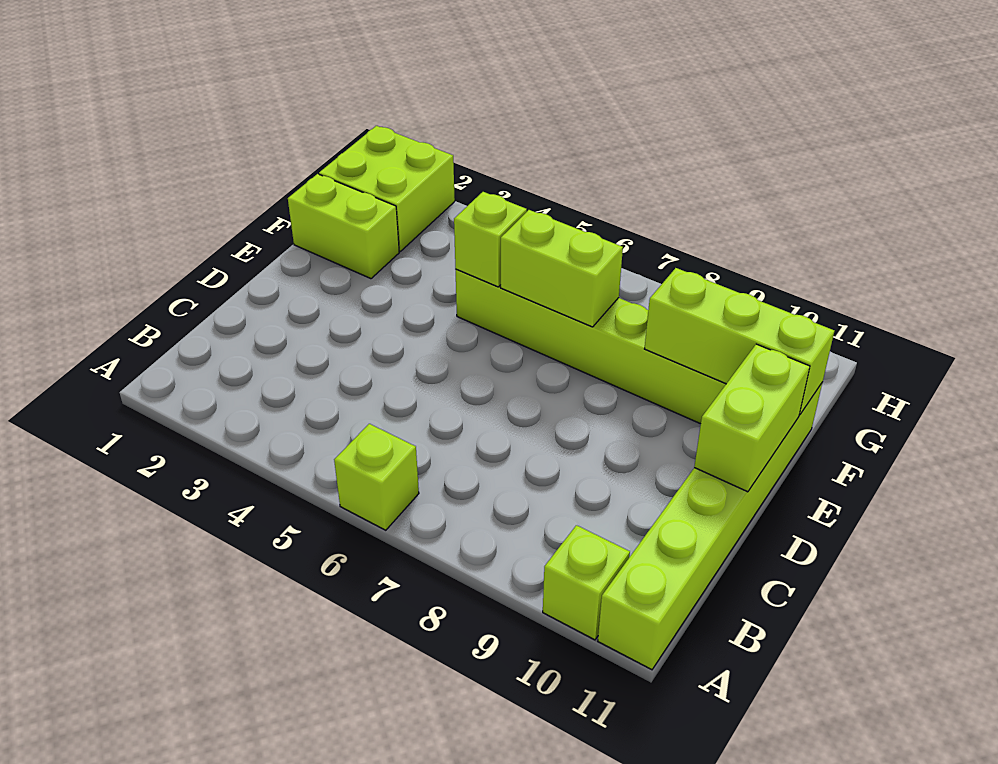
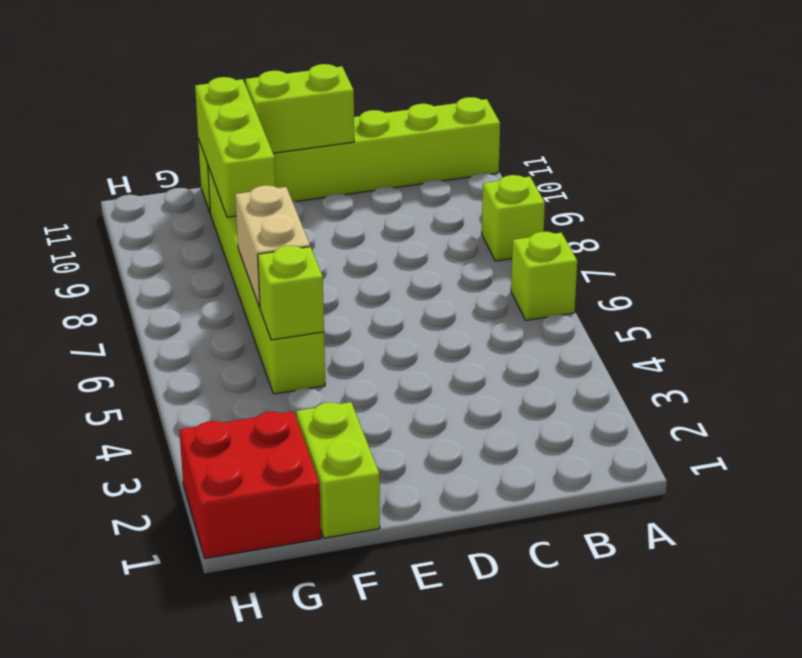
lime brick A10 level 1 -> lime brick A8 level 1
lime brick F6:F7 level 2 -> tan brick F6:F7 level 2
lime brick G1:H2 level 1 -> red brick G1:H2 level 1

